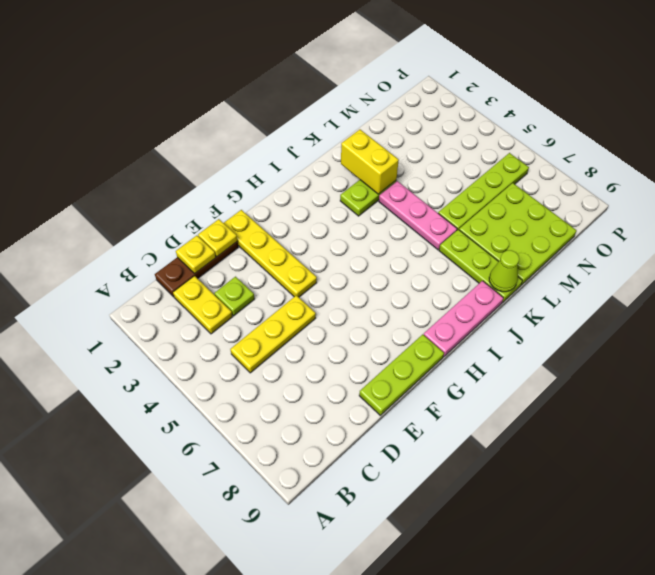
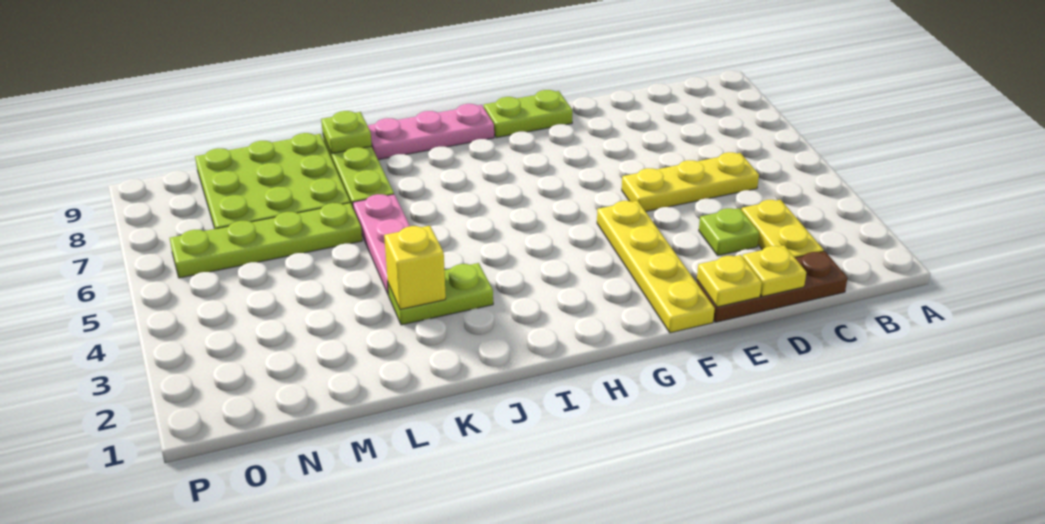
lime plate E9:G9 level 1 -> lime plate F9:G9 level 1
yellow brick K2:K3 level 2 -> yellow brick K3 level 2
lime cone K9 level 2 -> lime plate K9 level 2

